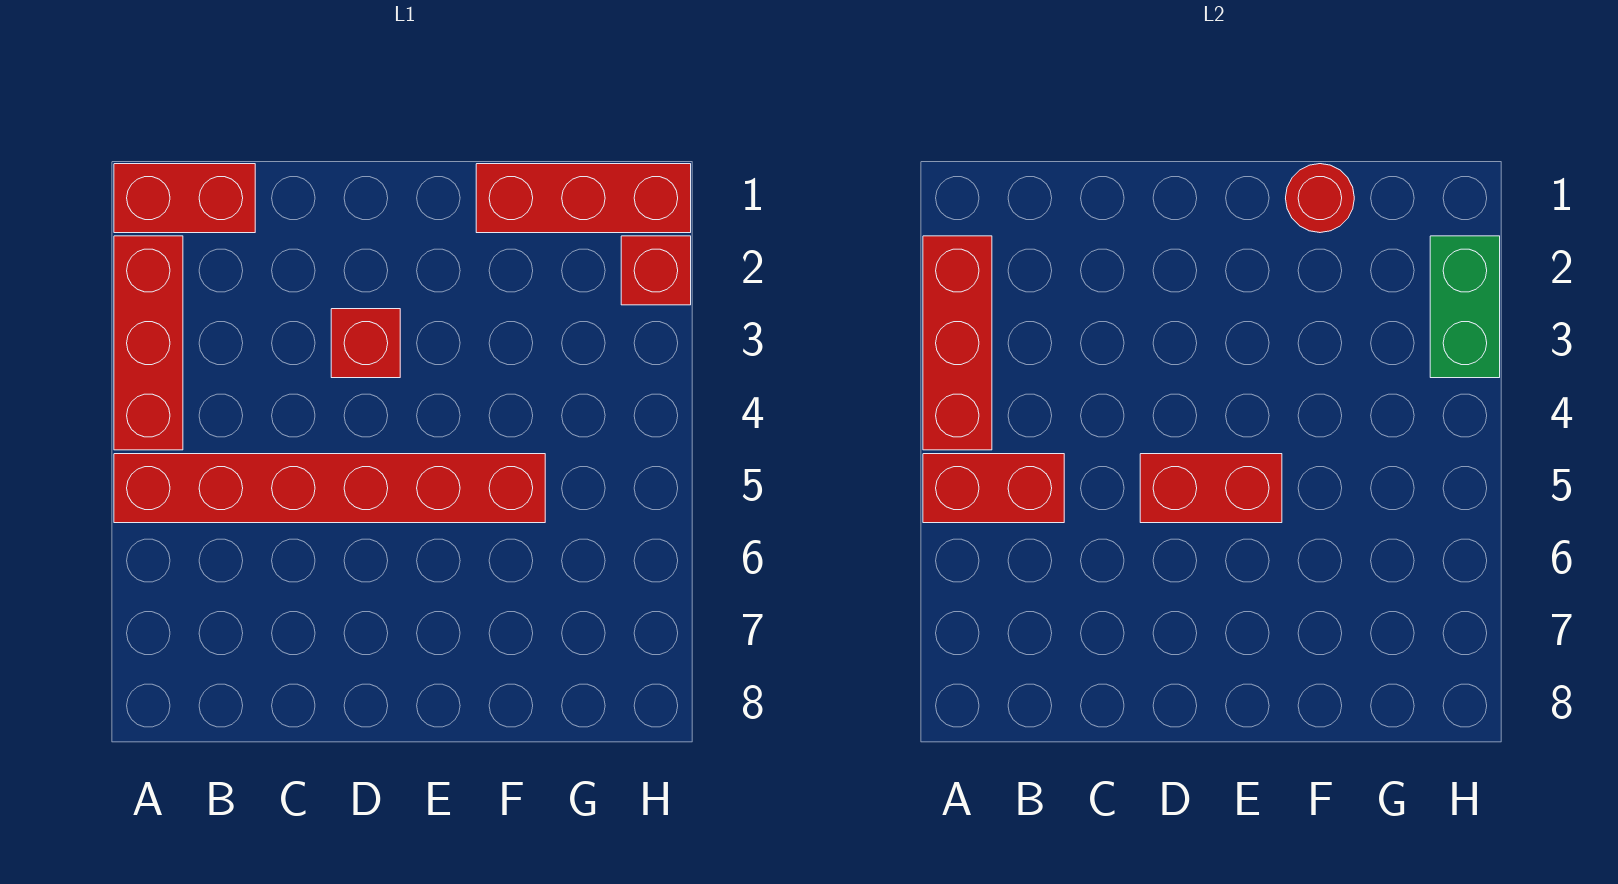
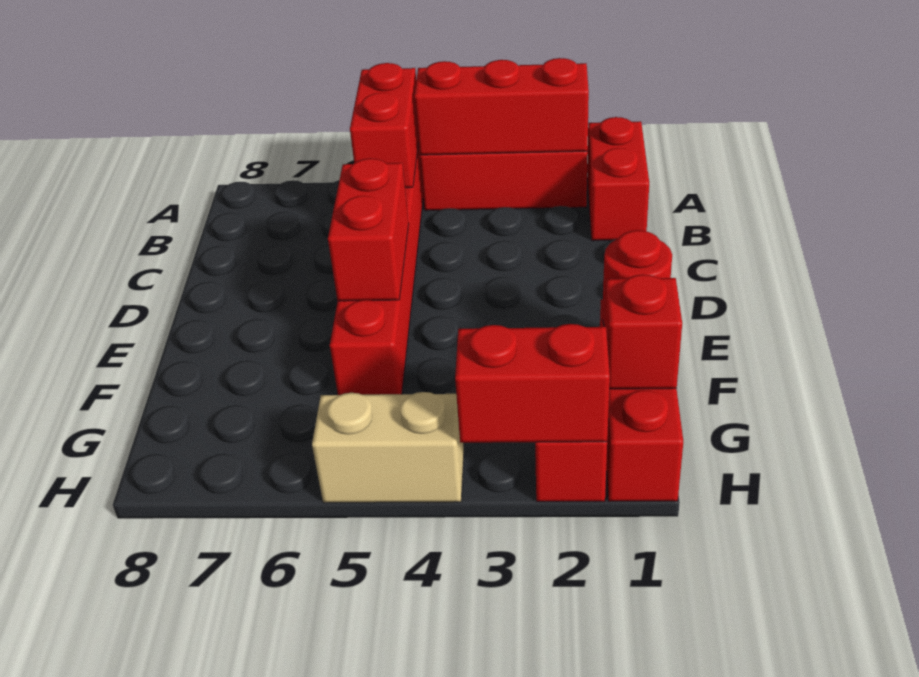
red brick D3 level 1 -> red brick G1 level 2
green brick H2:H3 level 2 -> red brick H2:H3 level 2
none -> tan brick H4:H5 level 1

